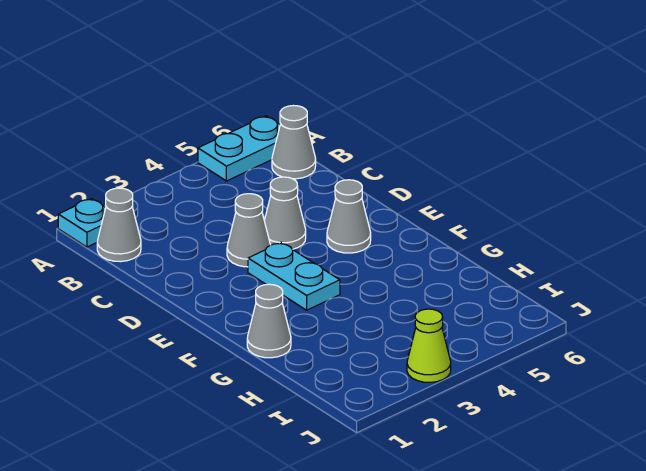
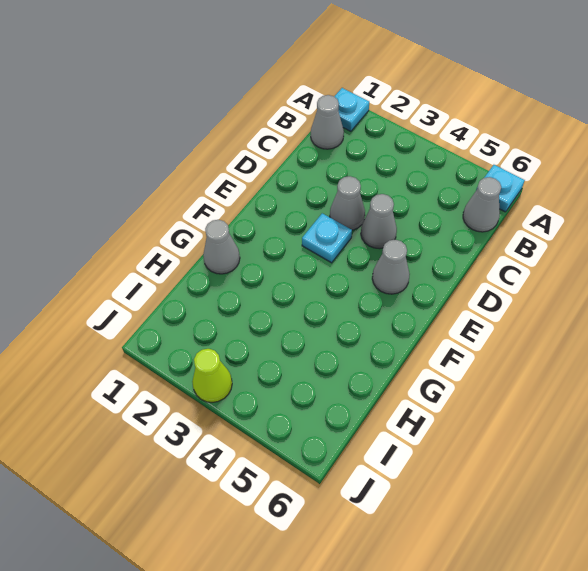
cyan plate A5:A6 level 1 -> cyan plate A6 level 1
cyan plate E3:F3 level 1 -> cyan plate E3 level 1

